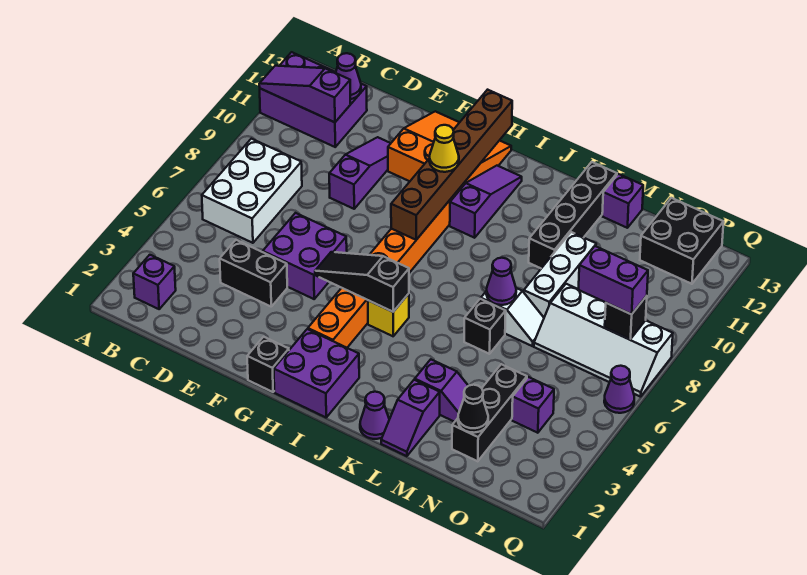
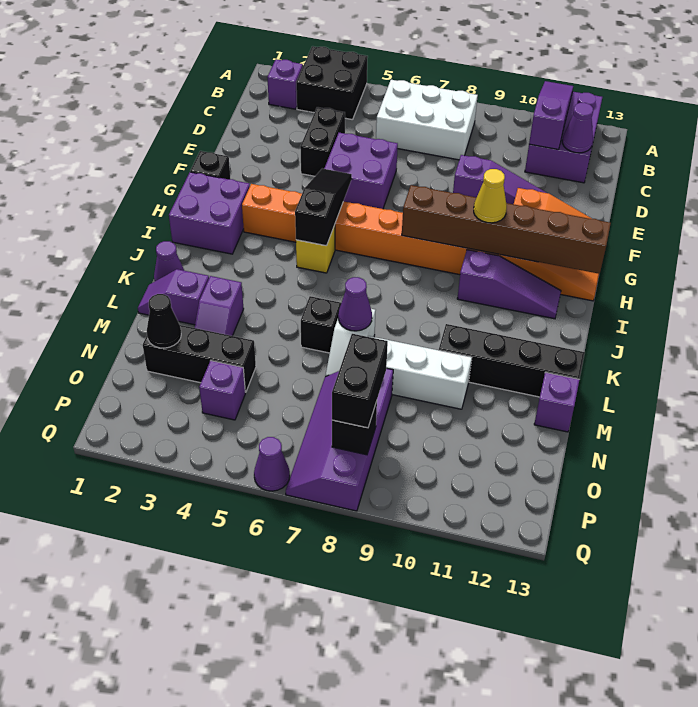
white slope N7:Q8 level 1 top 8 -> purple slope N7:Q8 level 1 top 8
purple brick O8:P8 level 3 -> black brick O8:P8 level 3
black brick O12:P13 level 1 -> black brick A3:B4 level 1

